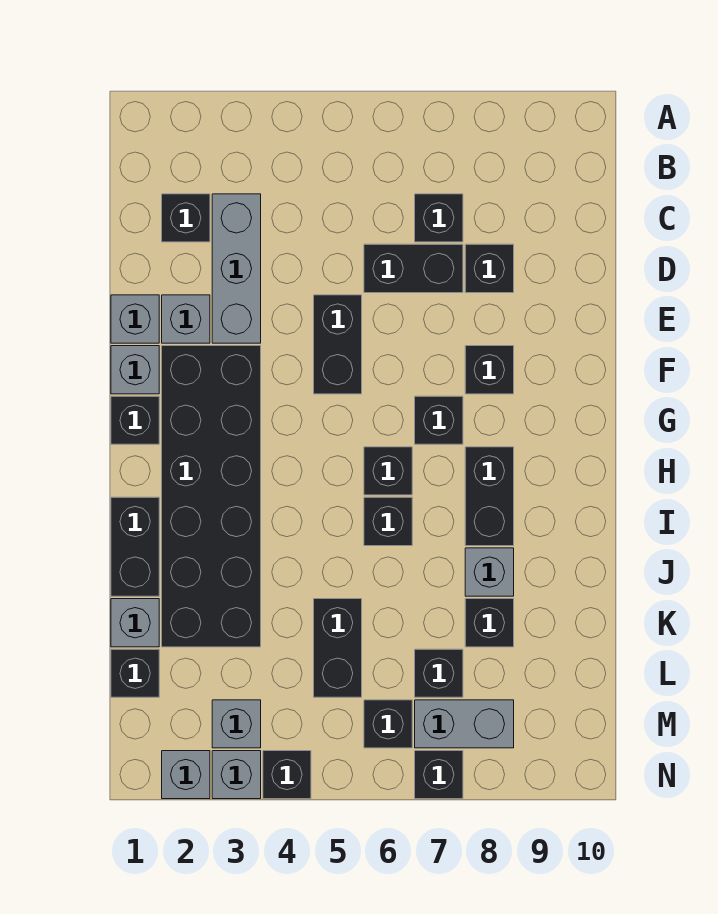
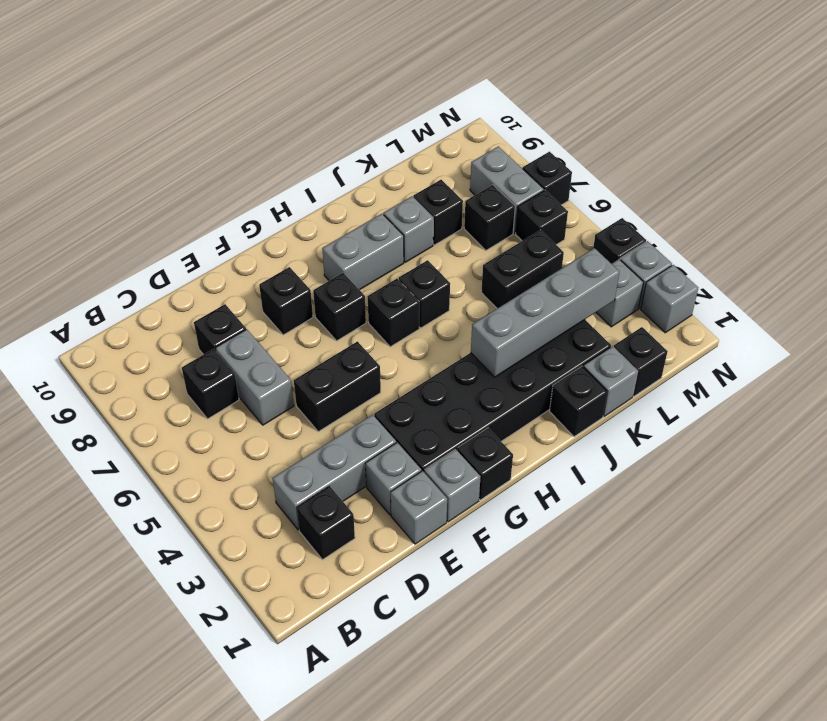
black brick D6:D7 level 1 -> grey brick D6:D7 level 1
black brick H8:I8 level 1 -> grey brick H8:I8 level 1
black brick I1:J1 level 1 -> black brick J1 level 1
none -> grey brick I3:L3 level 2

